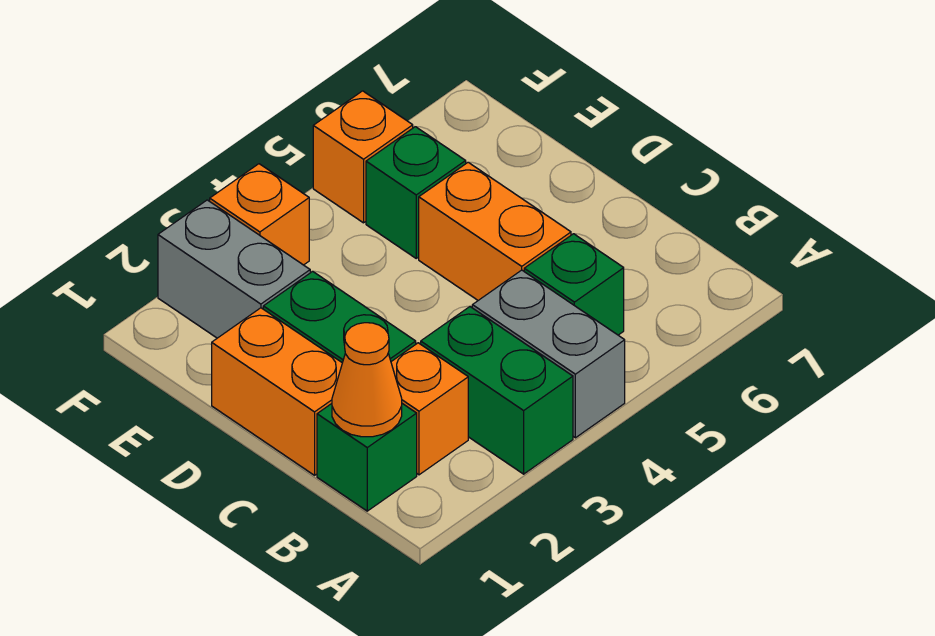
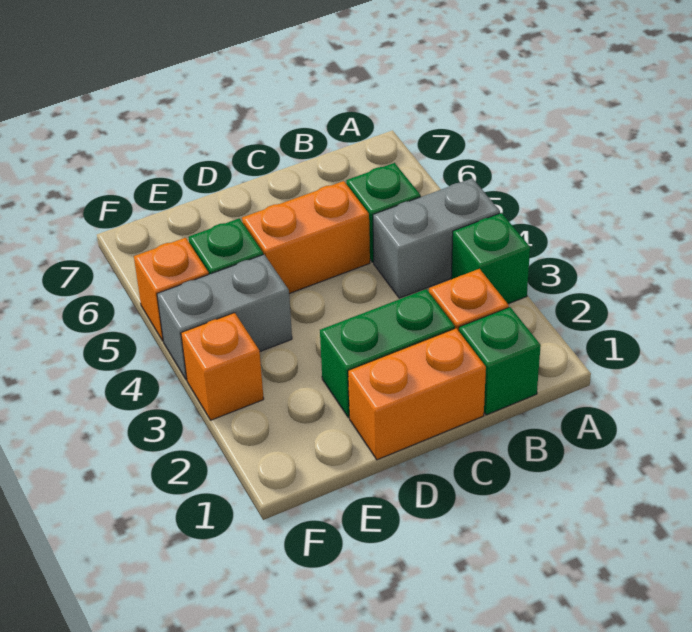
green brick A3:B3 level 1 -> green brick A3 level 1
orange cone B1 level 2 -> none
grey brick E2:F2 level 1 -> grey brick E4:F4 level 1

